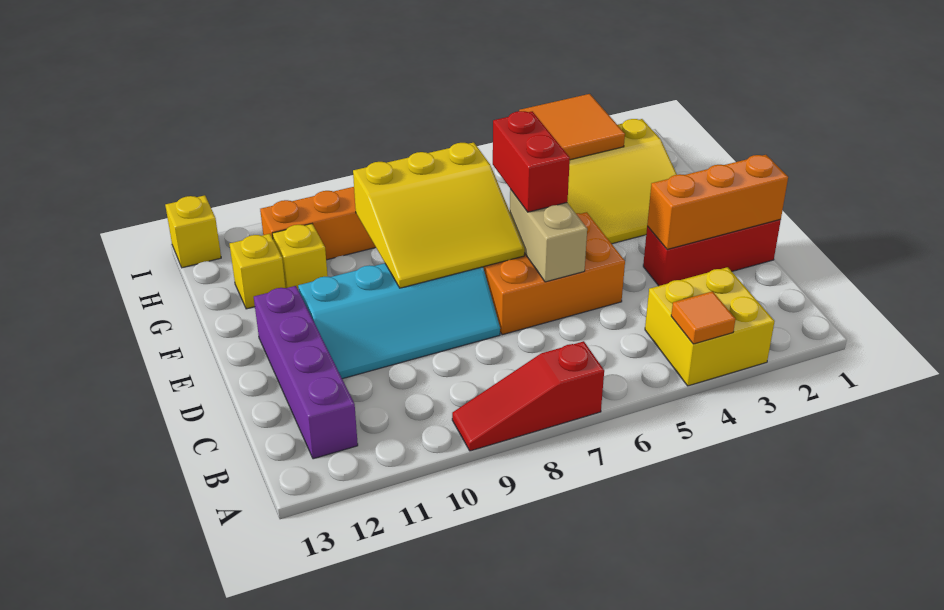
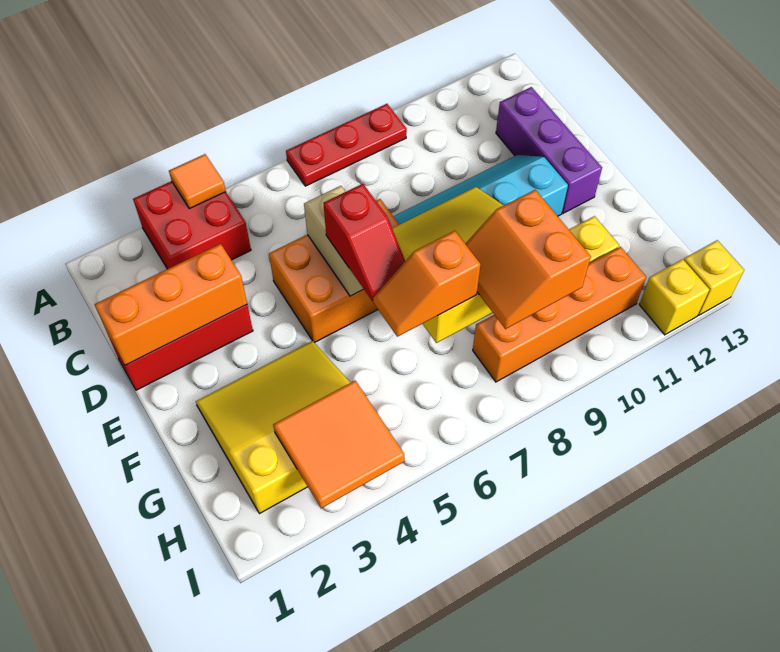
yellow brick A3:B4 level 1 -> red brick A3:B4 level 1
red slope A7:A9 level 1 top 7 -> red plate A7:A9 level 1
purple brick B12:E12 level 1 -> purple brick C12:E12 level 1
red brick E6:F6 level 3 -> red slope E6:F6 level 3 top E
none -> orange slope G6:G7 level 3 top 7
none -> orange slope G8:H9 level 3 top 9
yellow brick G12 level 1 -> yellow brick I12 level 1

